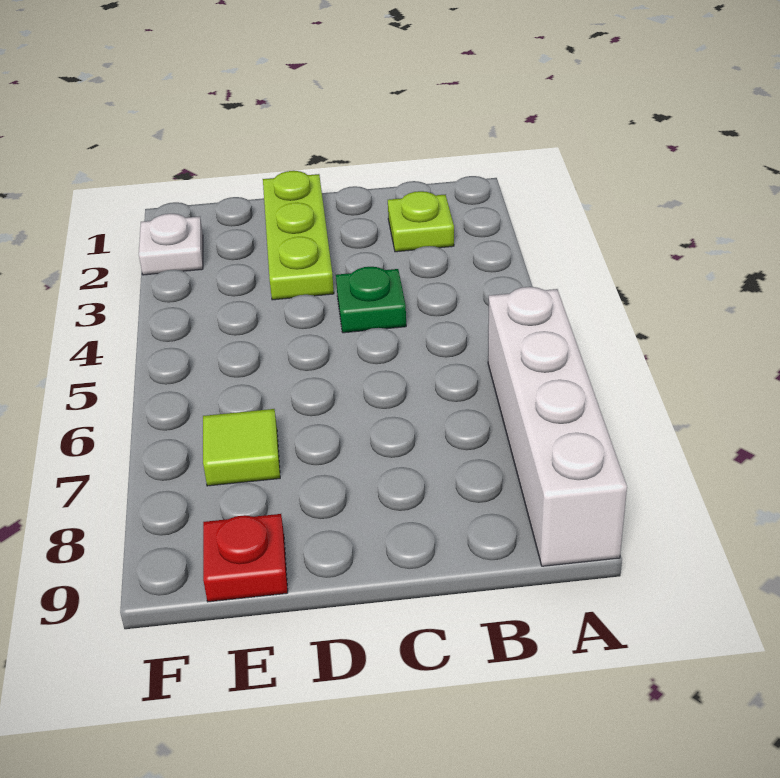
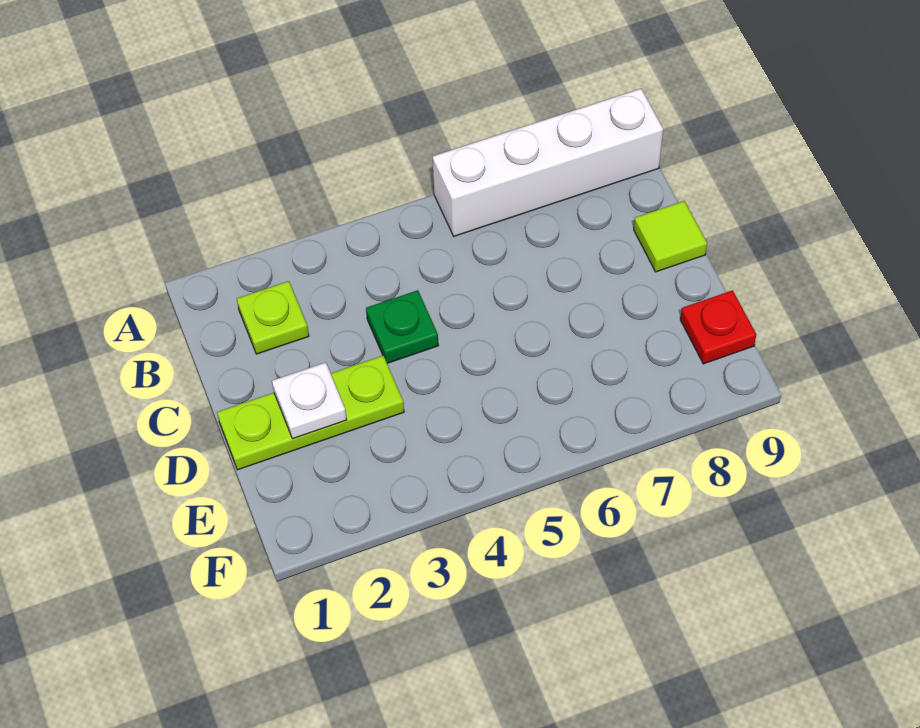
lime tile E7 level 1 -> lime tile C9 level 1
white plate F2 level 1 -> white plate D2 level 2

